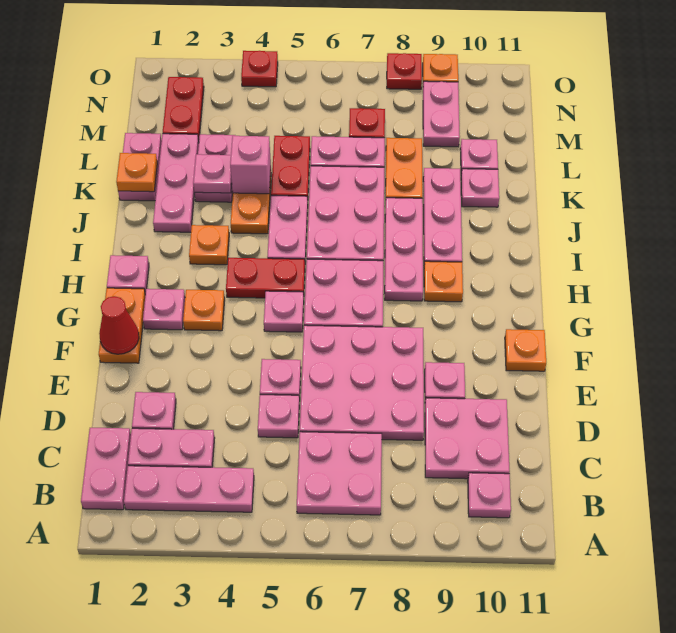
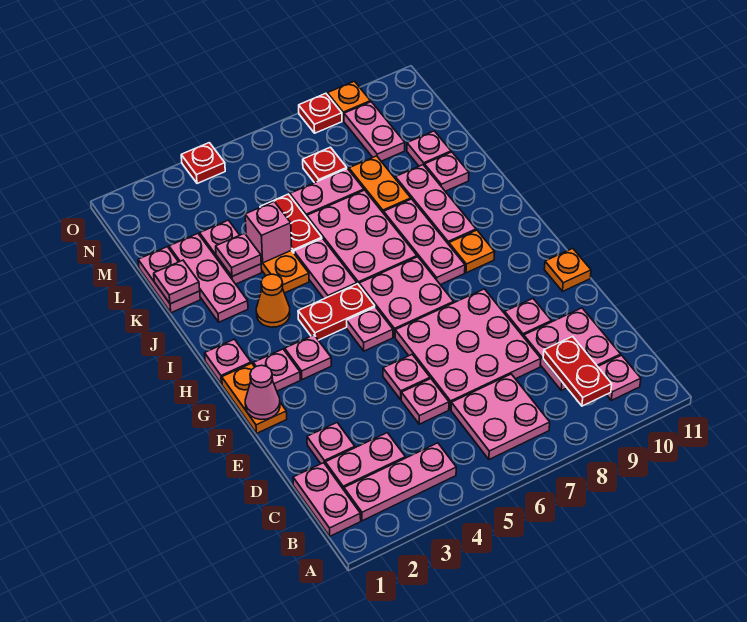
red cone F1 level 2 -> pink cone F1 level 2
orange plate G3 level 1 -> pink plate G3 level 1
orange plate I3 level 1 -> orange cone I3 level 1
orange plate K1 level 2 -> pink plate K1 level 2
red plate M2:N2 level 1 -> red plate B9:C9 level 2

